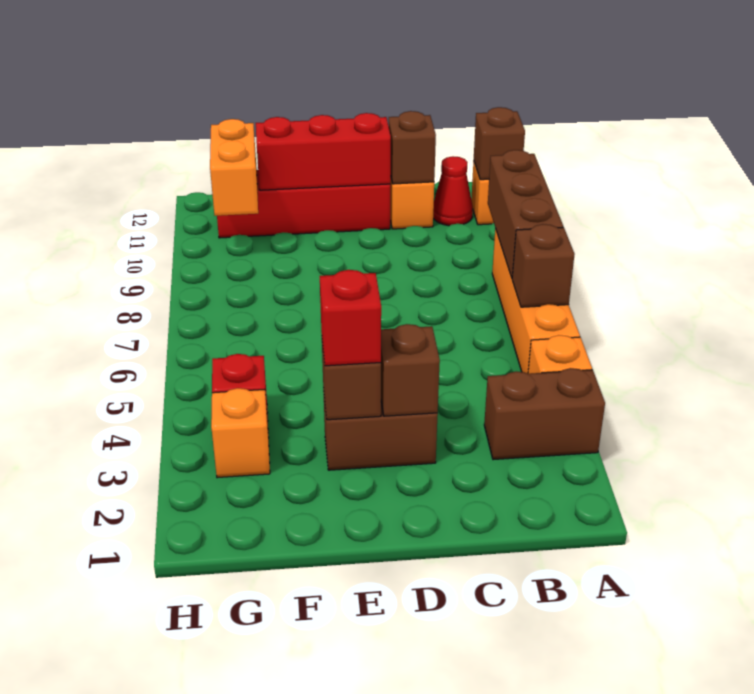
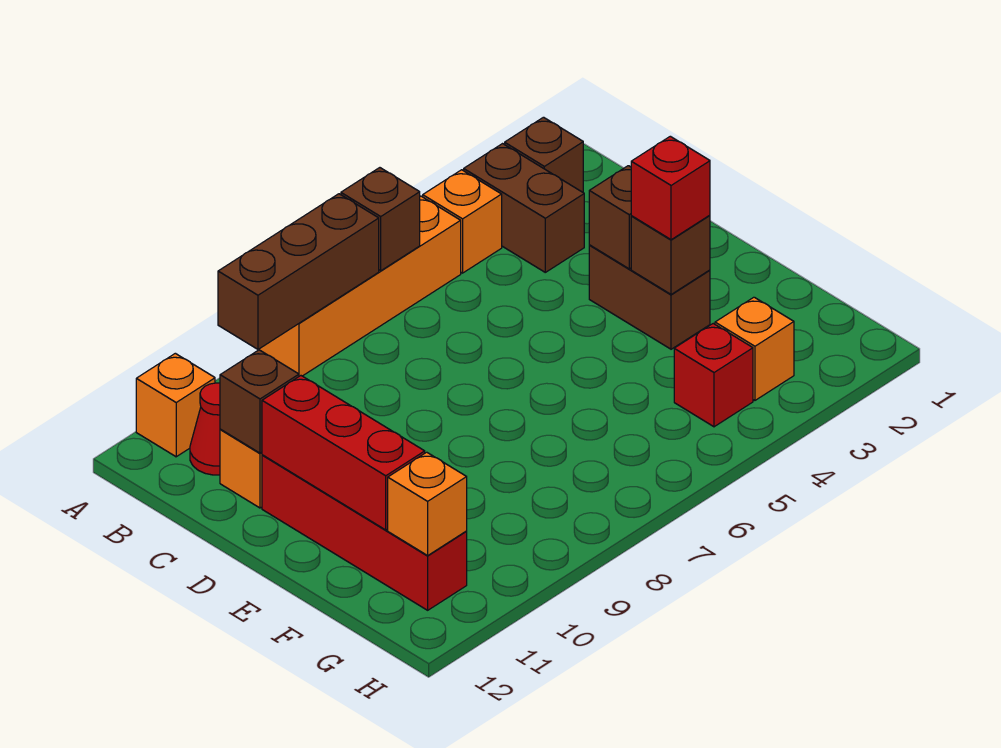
brown brick A11 level 2 -> brown brick A2 level 1
orange brick G10:G11 level 2 -> orange brick G11 level 2

